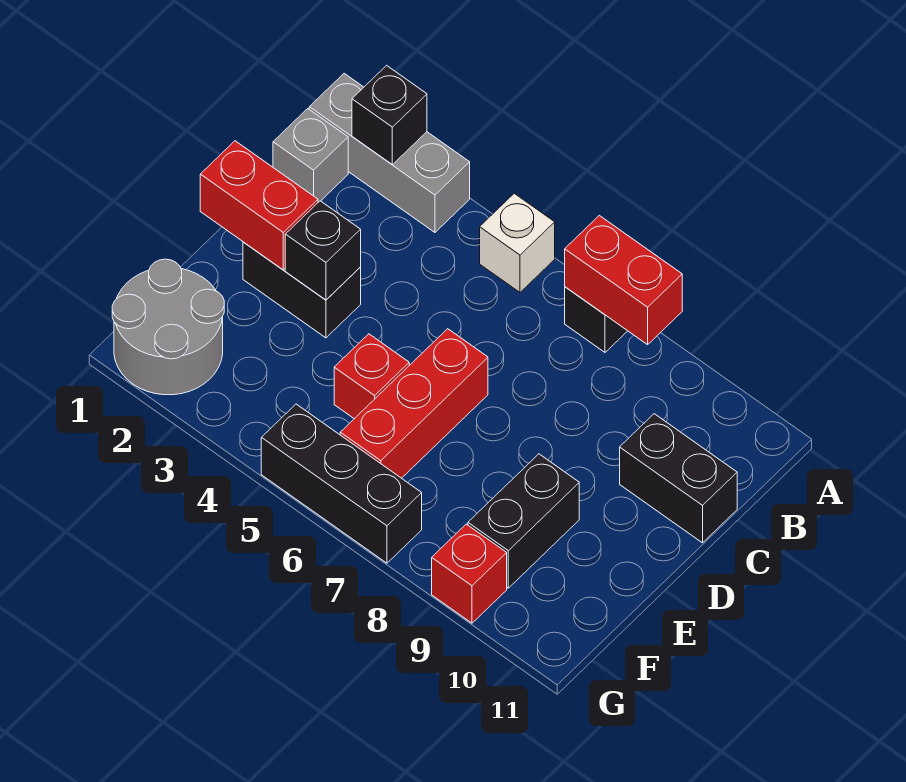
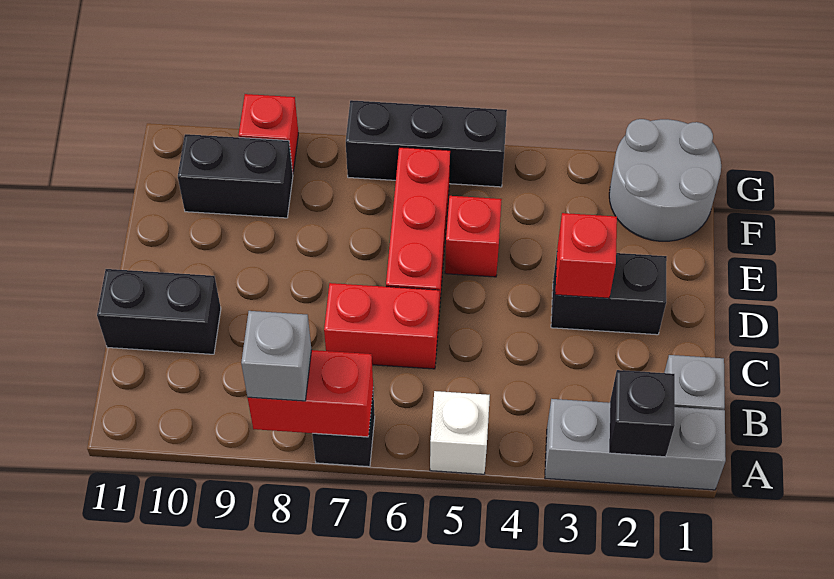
none -> grey brick A8 level 3
red brick D1:D2 level 2 -> red brick C6:C7 level 1
black brick D3 level 2 -> red brick D3 level 2
black brick E9:F9 level 1 -> black brick F9:F10 level 1

